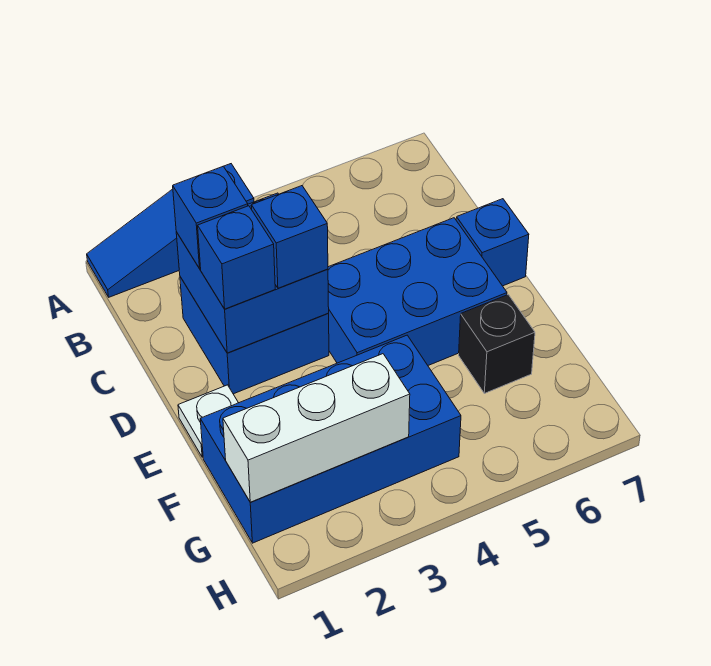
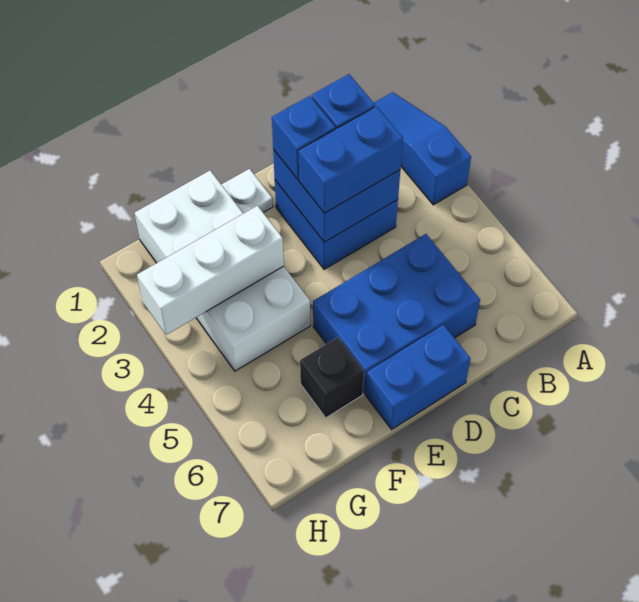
blue brick D3 level 3 -> blue brick C3:D3 level 3
blue brick D4:E6 level 1 -> blue brick C5:E6 level 1
blue brick D7 level 1 -> blue brick D7:E7 level 1
blue brick F1:G4 level 1 -> white brick F1:G4 level 1
white brick G1:G3 level 2 -> white brick F3:H3 level 2

